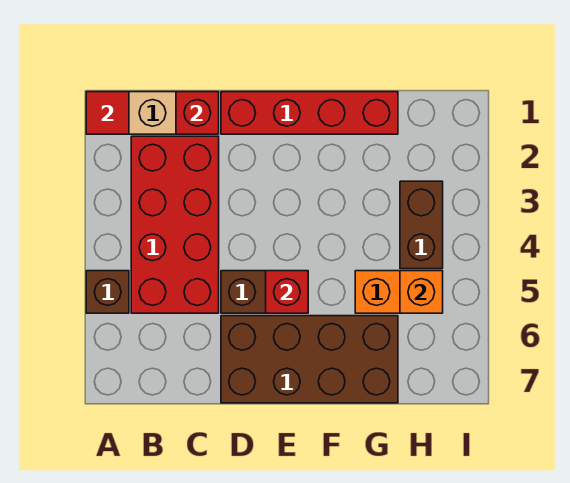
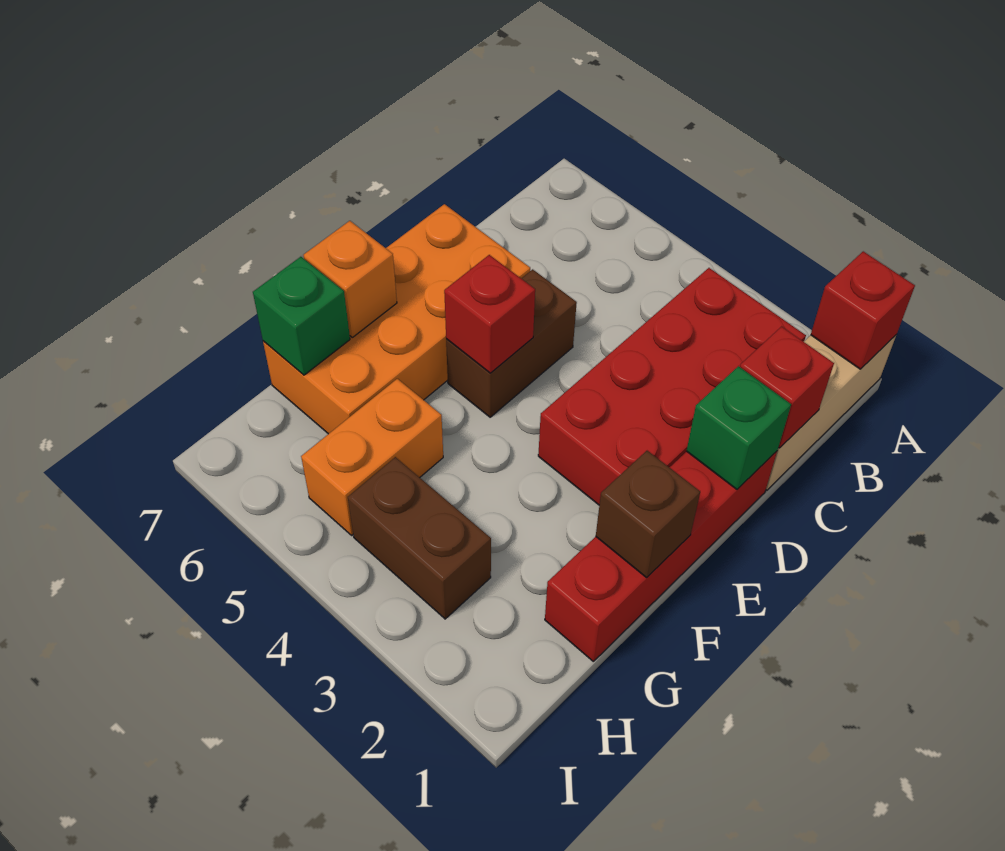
red tile A1 level 2 -> red brick A1 level 2
brown brick A5 level 1 -> brown brick F1 level 2
red brick B2:C5 level 1 -> red brick B2:E3 level 1
none -> green brick D1 level 2
brown brick D6:G7 level 1 -> orange brick D6:G7 level 1
none -> green brick G7 level 2
orange brick H5 level 2 -> orange brick F7 level 2

